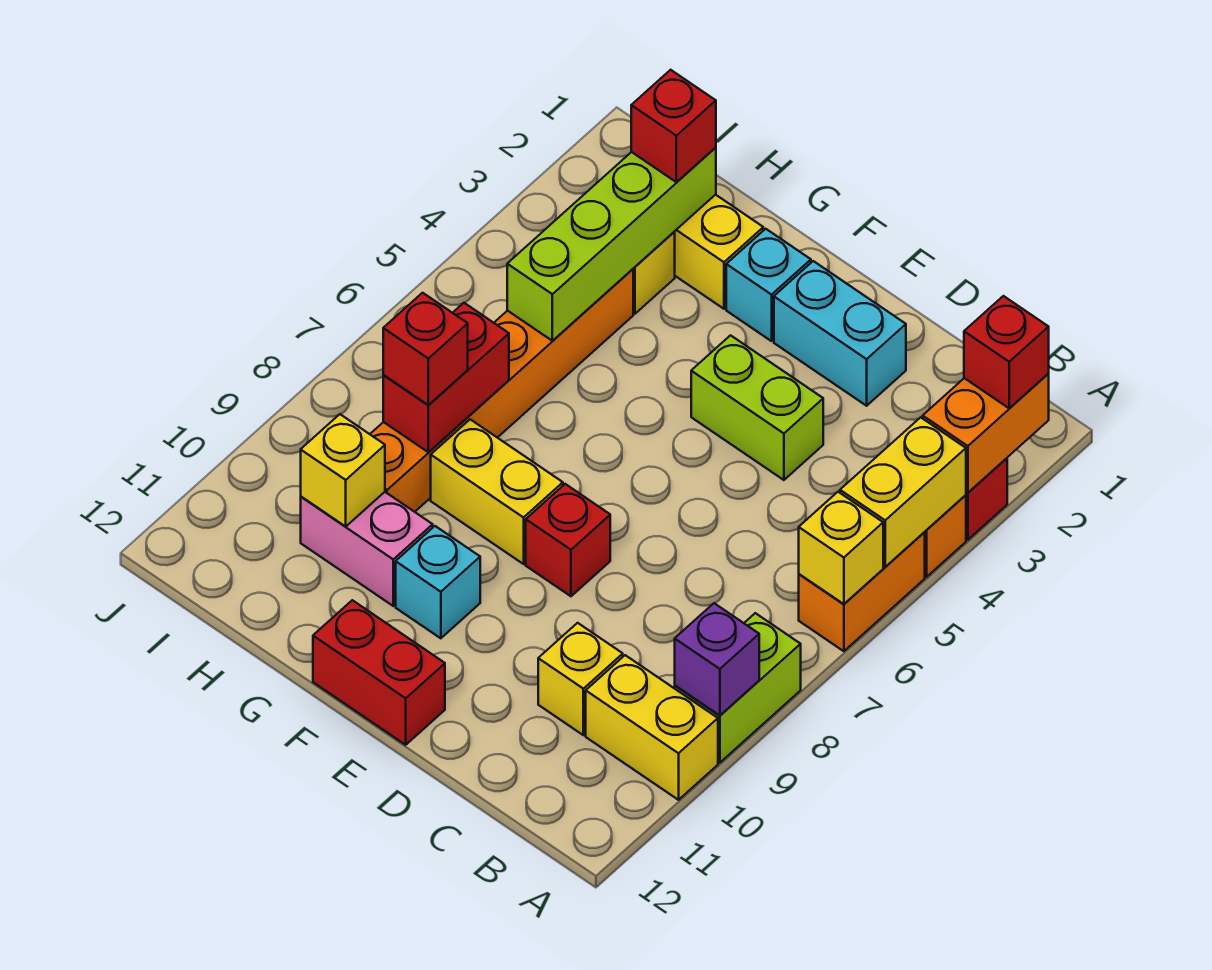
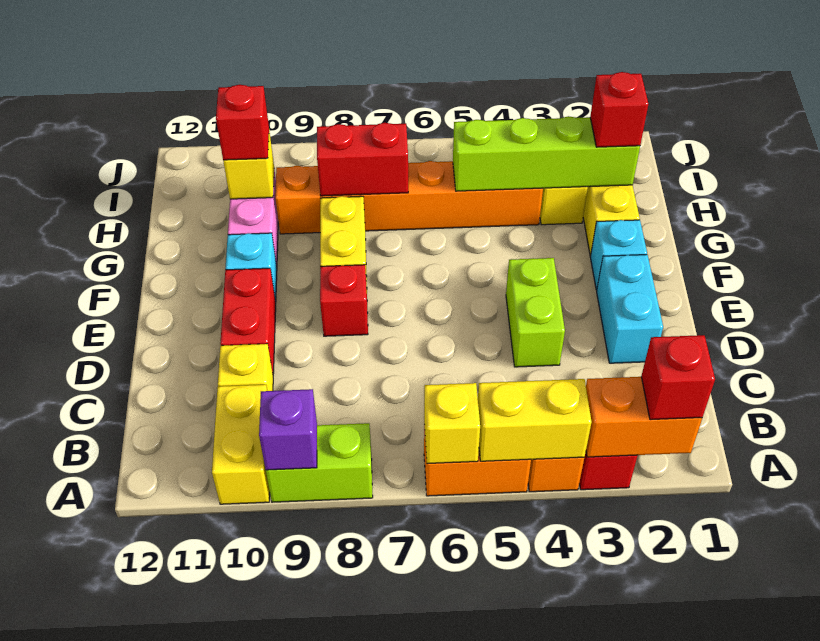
red brick E12:F12 level 1 -> red brick D10:E10 level 1
red brick H8 level 3 -> red brick H10 level 3

